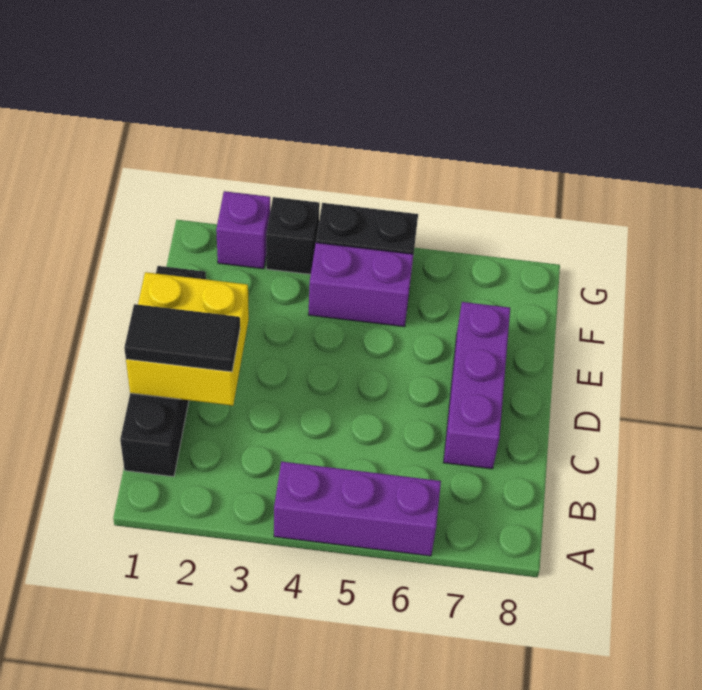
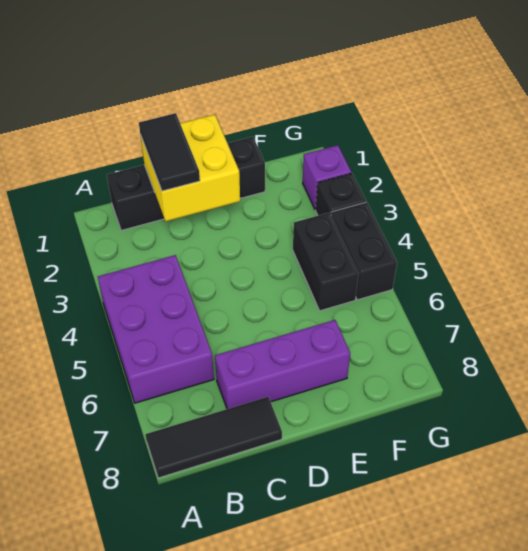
purple brick A4:A6 level 1 -> purple brick A4:B6 level 1
none -> black tile A8:C8 level 1
purple brick F4:F5 level 1 -> black brick F4:F5 level 1

